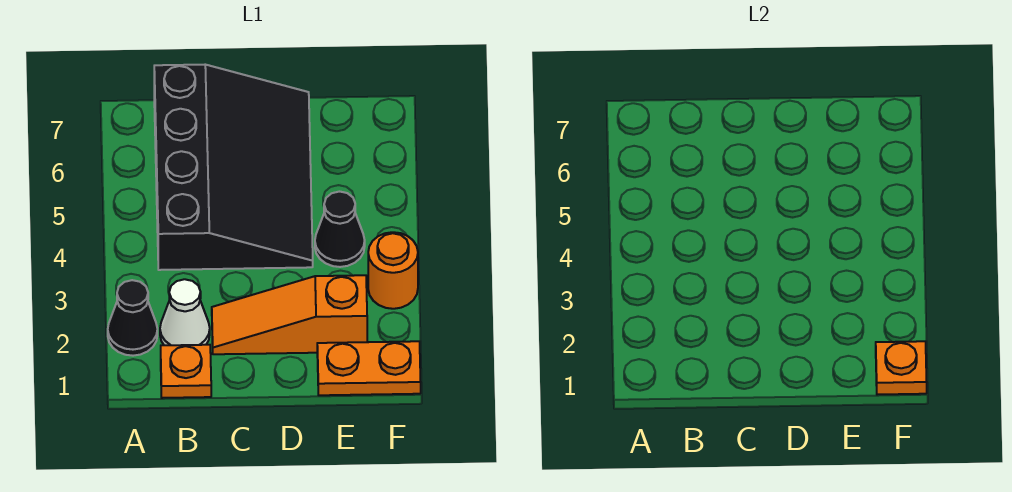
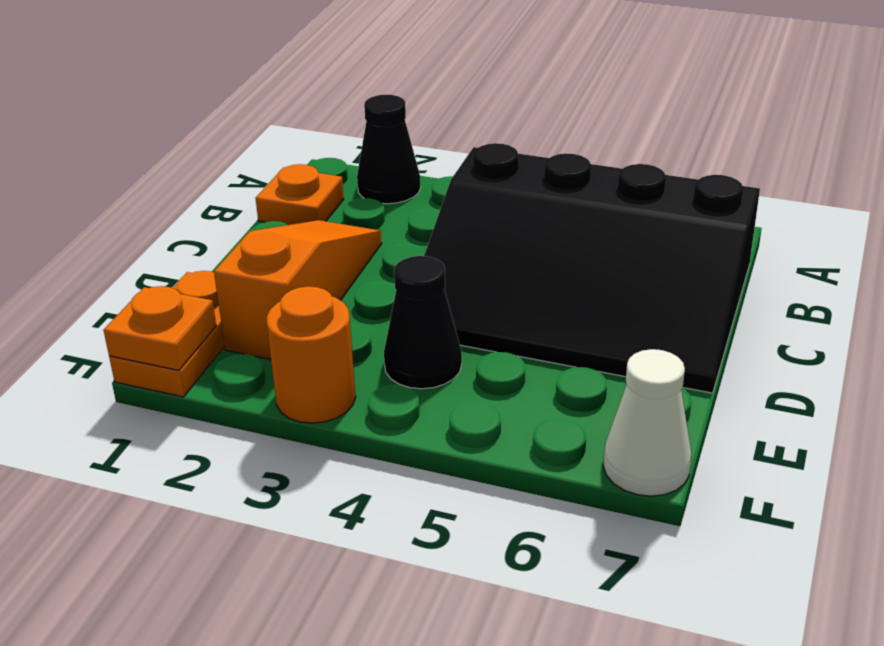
white cone B2 level 1 -> white cone F7 level 1

